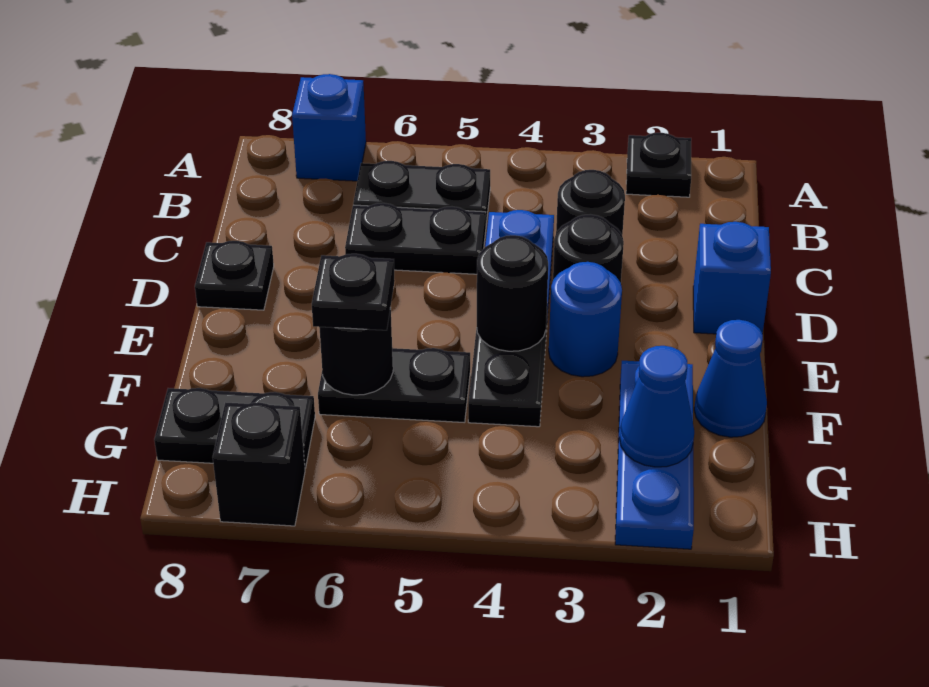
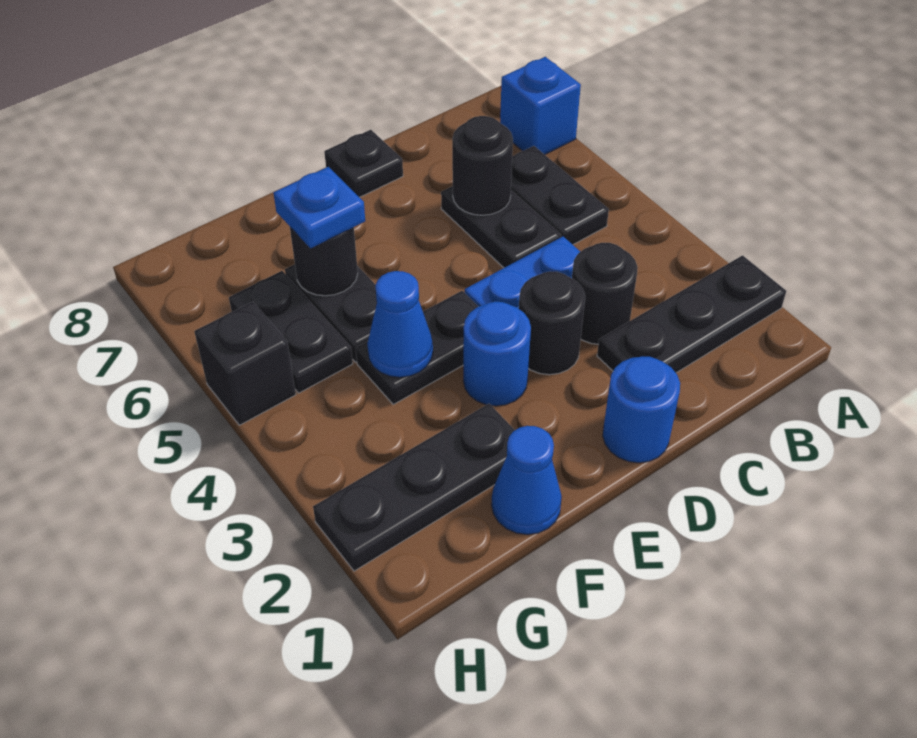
black plate A2 level 1 -> black plate A2:C2 level 1
blue brick D1 level 1 -> blue round brick D1 level 1
black round brick E4 level 2 -> black round brick C6 level 2
blue plate F2:H2 level 1 -> black plate F2:H2 level 1
black plate F6 level 3 -> blue plate F6 level 3
blue cone G2 level 2 -> blue cone F4 level 2
black plate G7:G8 level 1 -> black plate G5:G6 level 1
black brick H7 level 1 -> black brick H5 level 1

